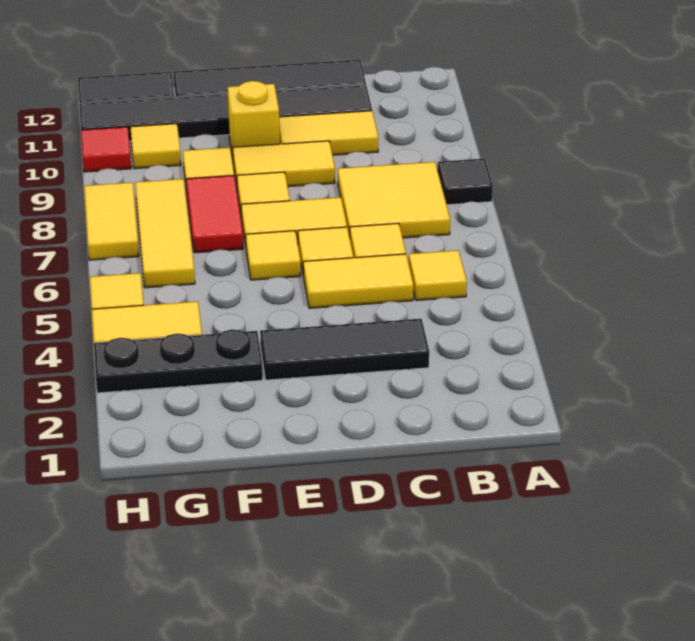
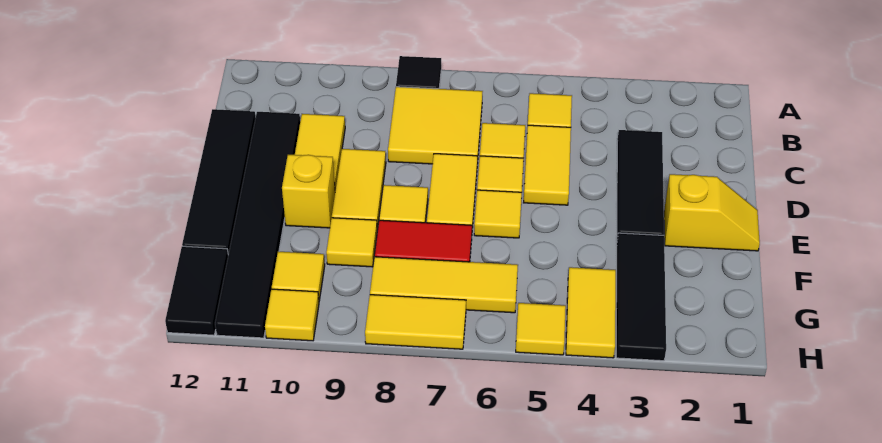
none -> yellow slope E1:E2 level 1 top 2
black plate F3:H3 level 1 -> black tile F3:H3 level 1
red tile H10 level 1 -> yellow tile H10 level 1

